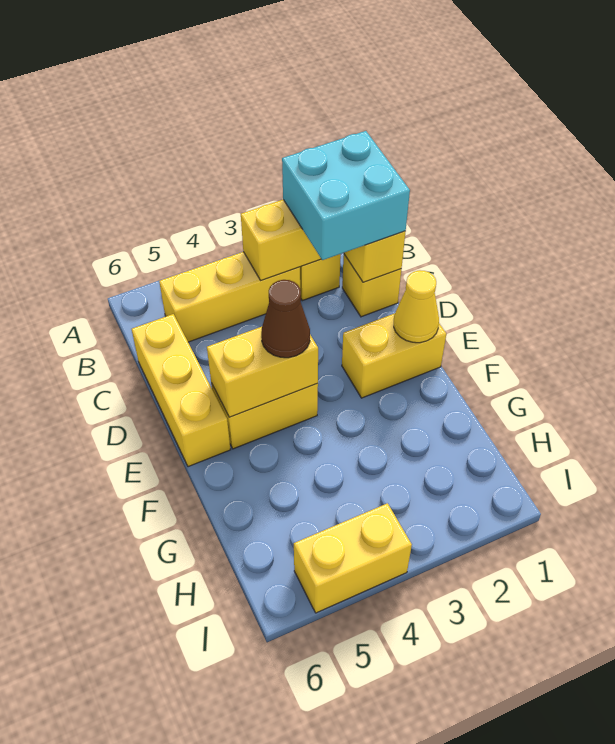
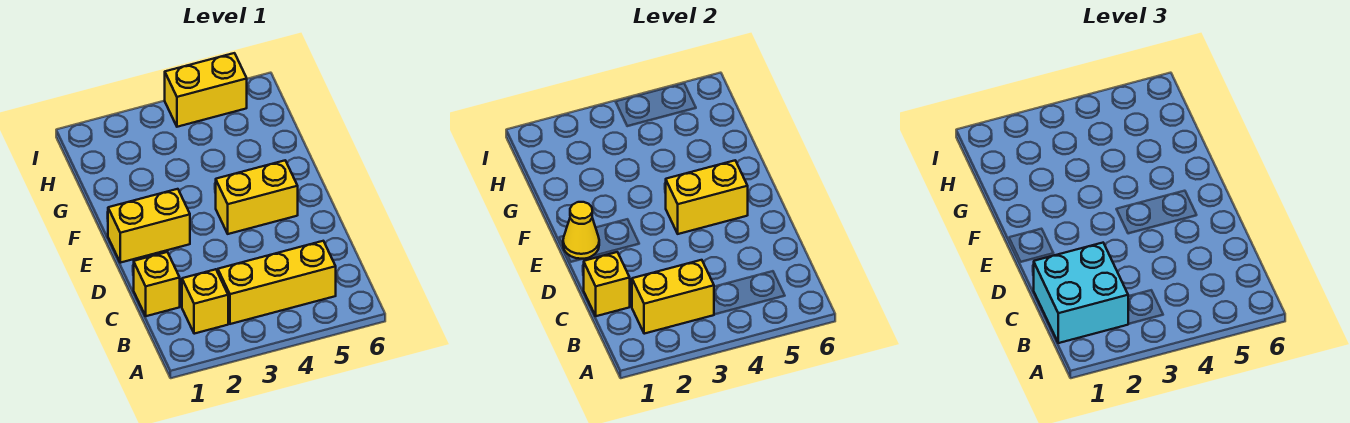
yellow brick C6:E6 level 1 -> none
brown cone E4 level 3 -> none

